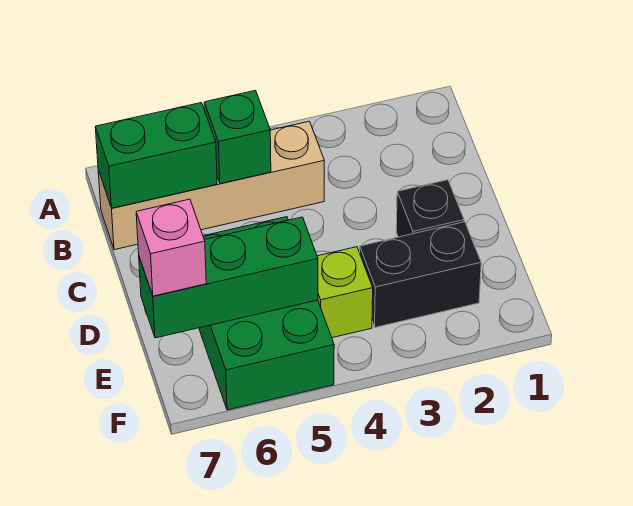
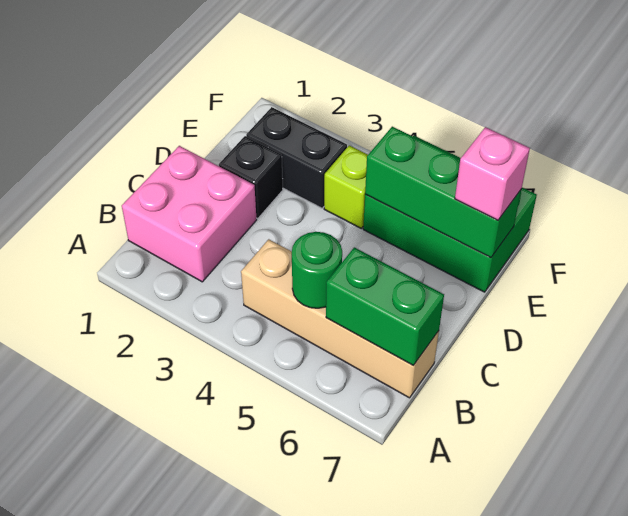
none -> pink brick B1:C2 level 1
green brick B5 level 2 -> green round brick B5 level 2
green brick D5:F6 level 1 -> green brick E5:F7 level 1

